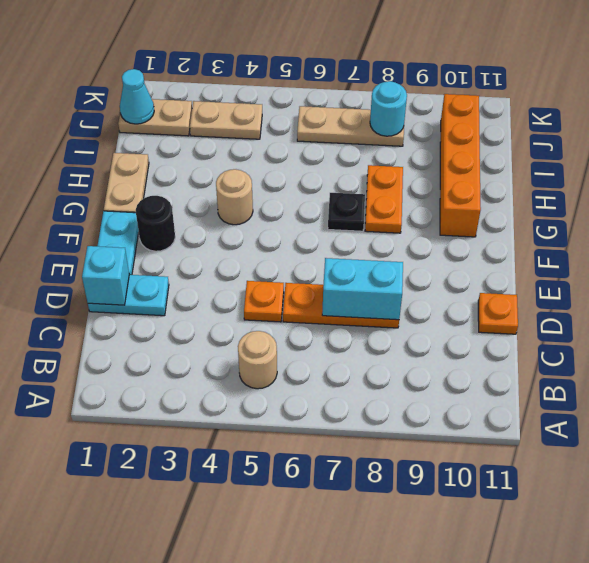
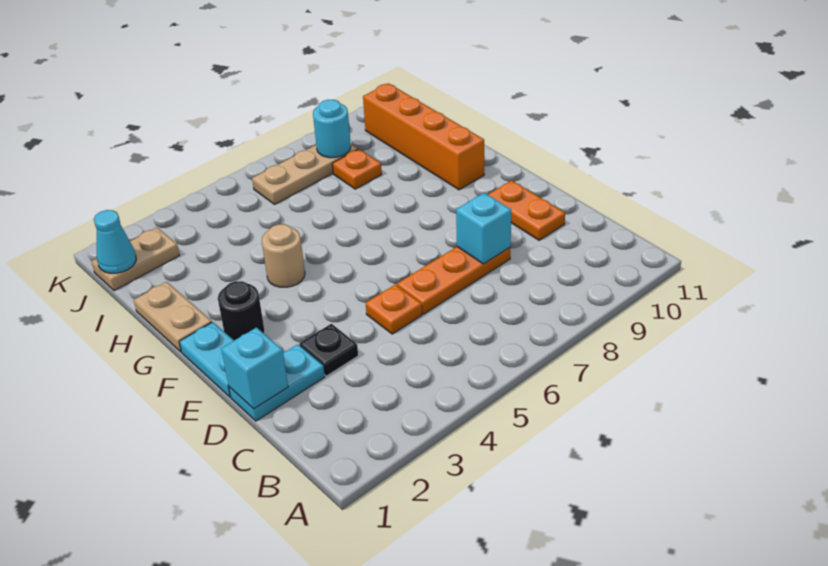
tan round brick B5 level 1 -> none
cyan brick D7:D8 level 2 -> cyan brick D8 level 2
orange plate D11 level 1 -> orange plate I8 level 1
black plate G7 level 1 -> black plate D3 level 1
orange plate G8:H8 level 1 -> orange plate D10:E10 level 1
tan plate J3:J4 level 1 -> none

